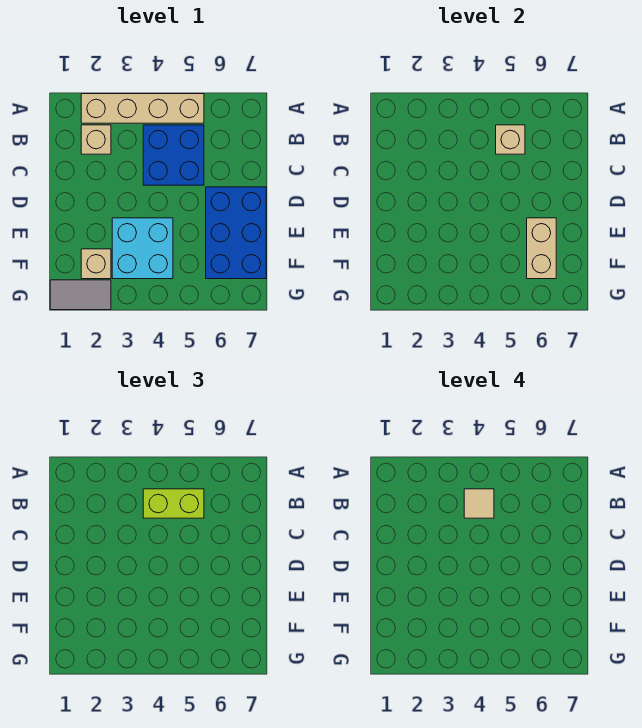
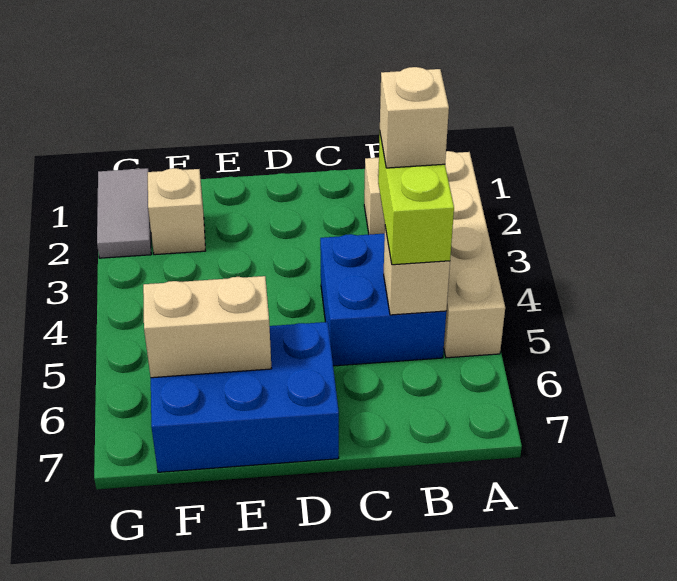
tan tile B4 level 4 -> tan brick B4 level 4
cyan brick E3:F4 level 1 -> none

